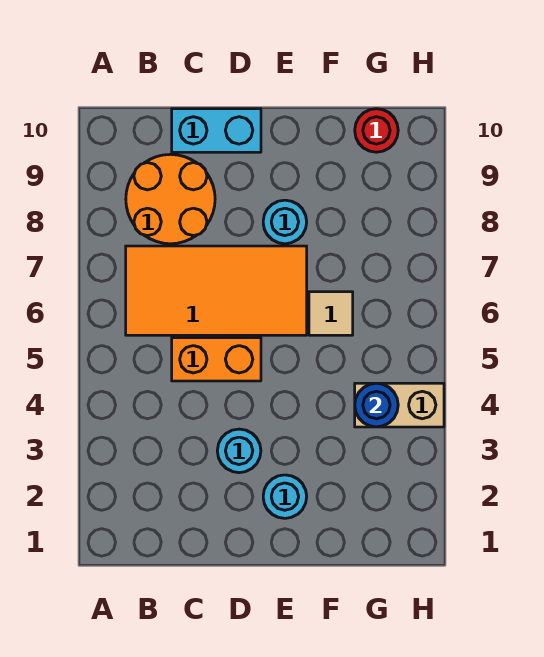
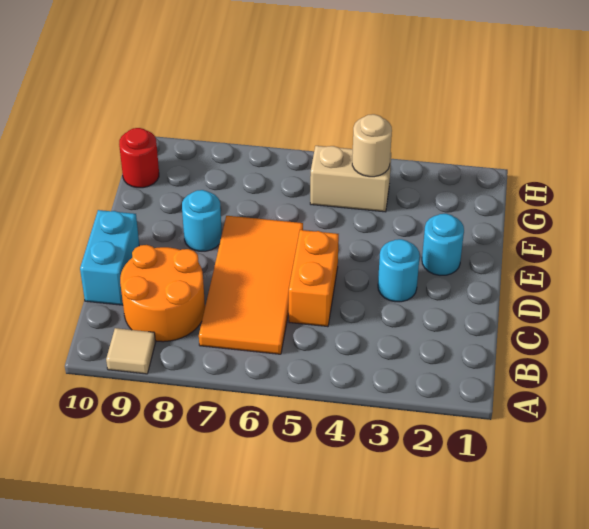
tan tile F6 level 1 -> tan tile A9 level 1
tan brick G4:H4 level 1 -> tan brick G4:G5 level 1
blue round brick G4 level 2 -> tan round brick G4 level 2

